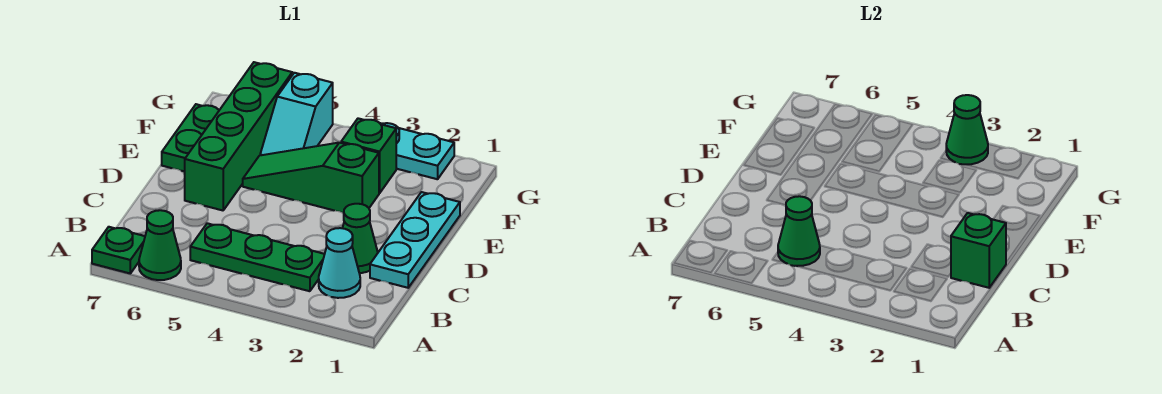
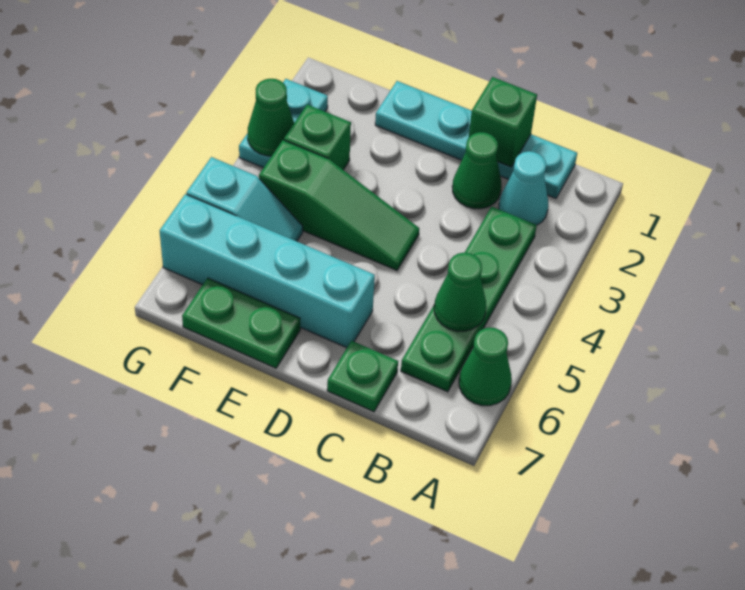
green plate A7 level 1 -> green plate C7 level 1
green plate B3:B5 level 1 -> green plate B3:B6 level 1
cyan plate C1:E1 level 1 -> cyan plate B1:E1 level 1
green brick D6:G6 level 1 -> cyan brick D6:G6 level 1
green slope E3:E5 level 1 top 3 -> green slope D4:F4 level 1 top F

